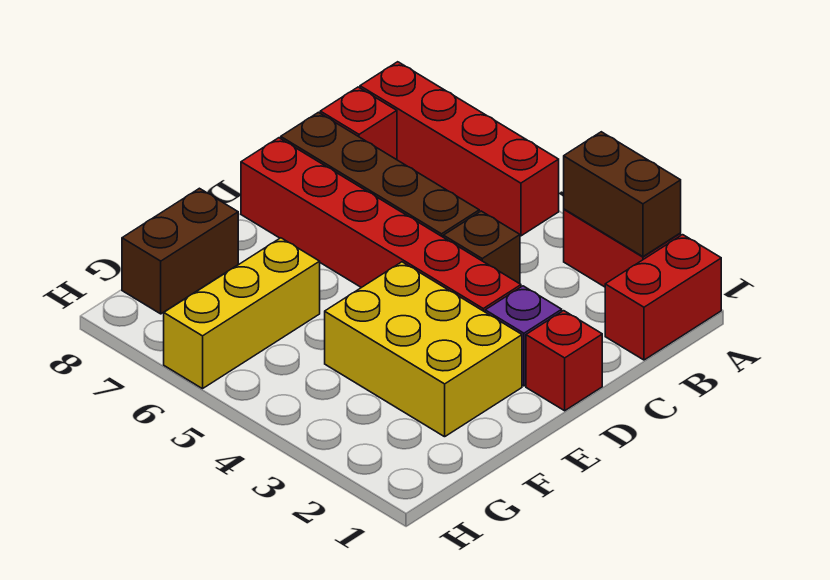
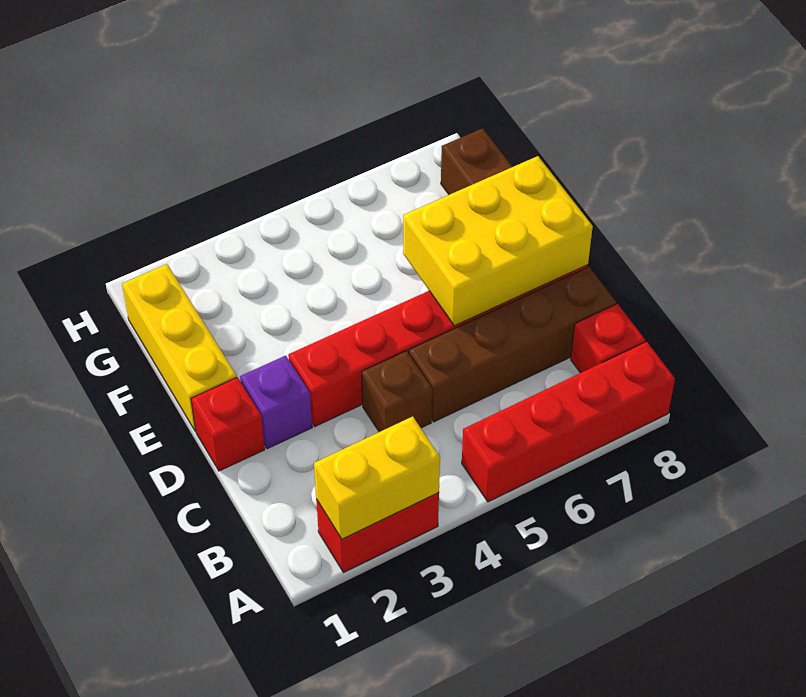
red brick A1:B1 level 1 -> none
brown brick A2:A3 level 2 -> yellow brick A2:A3 level 2
yellow brick E2:F4 level 1 -> yellow brick D6:E8 level 2
yellow brick F6:H6 level 1 -> yellow brick E1:G1 level 1

